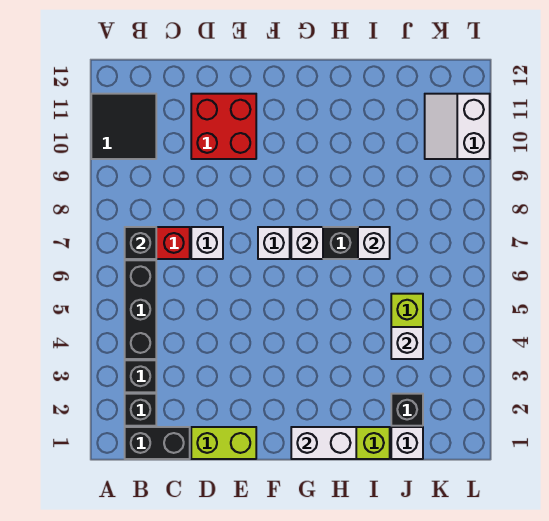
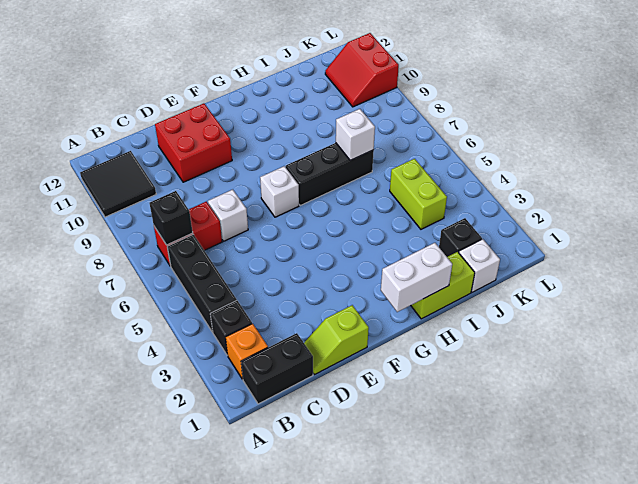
black brick B2 level 1 -> orange brick B2 level 1
lime brick D1:E1 level 1 -> lime slope D1:E1 level 1 top E
white brick G7 level 2 -> none
white brick J4 level 2 -> none
white slope K10:L11 level 1 top L -> red slope K10:L11 level 1 top L

